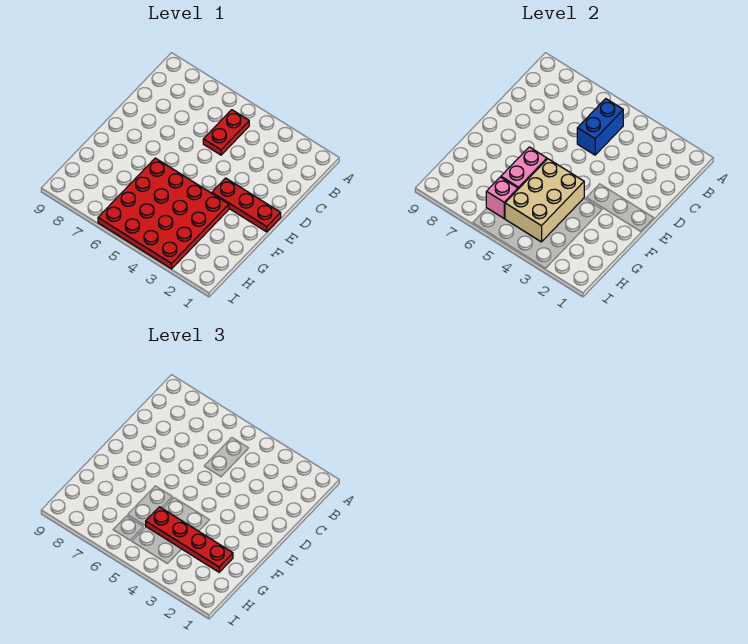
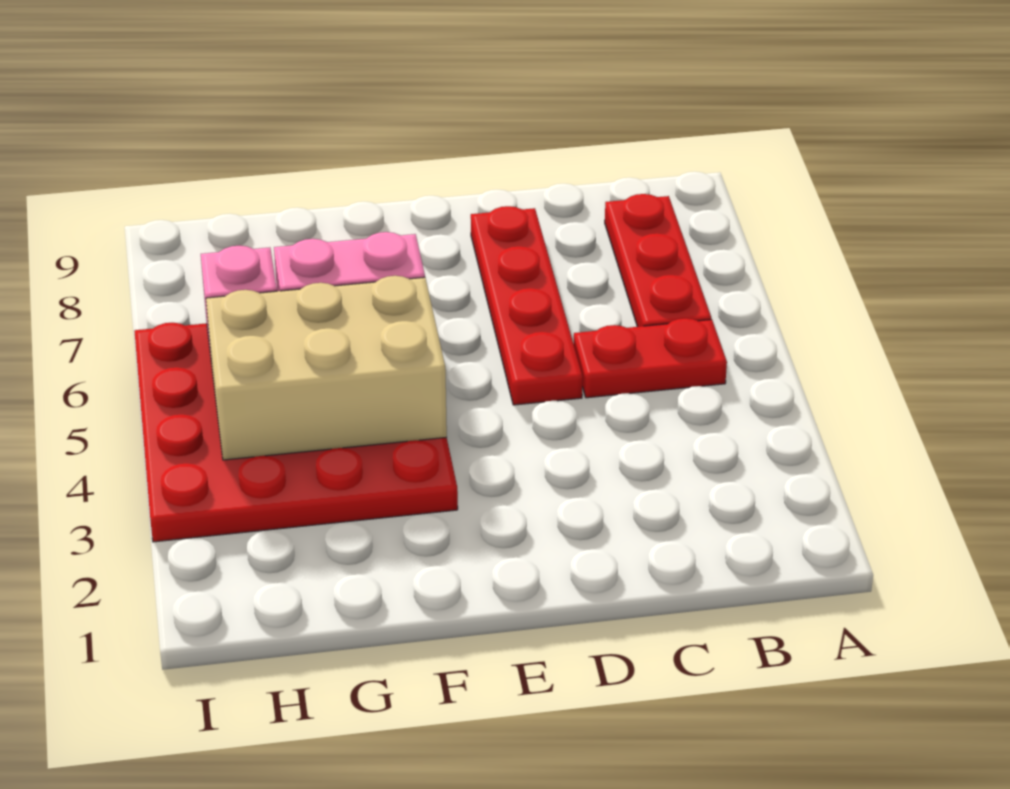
blue brick B5:C5 level 2 -> none
red plate E1:E3 level 1 -> red plate B6:B8 level 1
red plate G2:G5 level 3 -> red plate D5:D8 level 1

